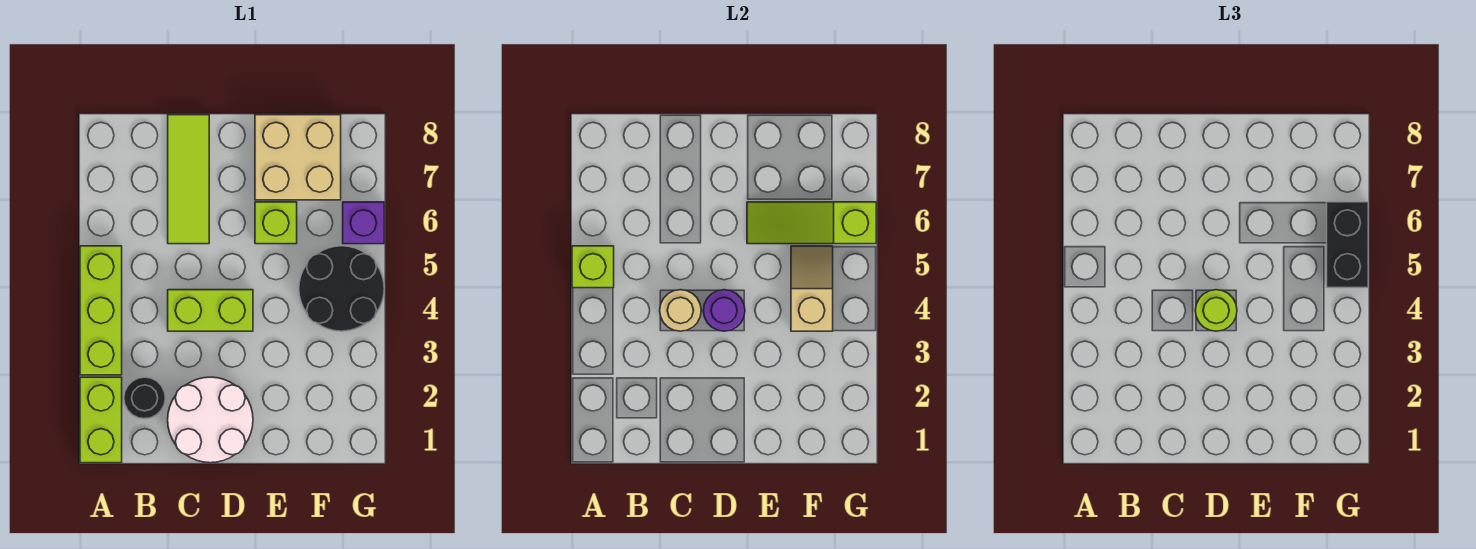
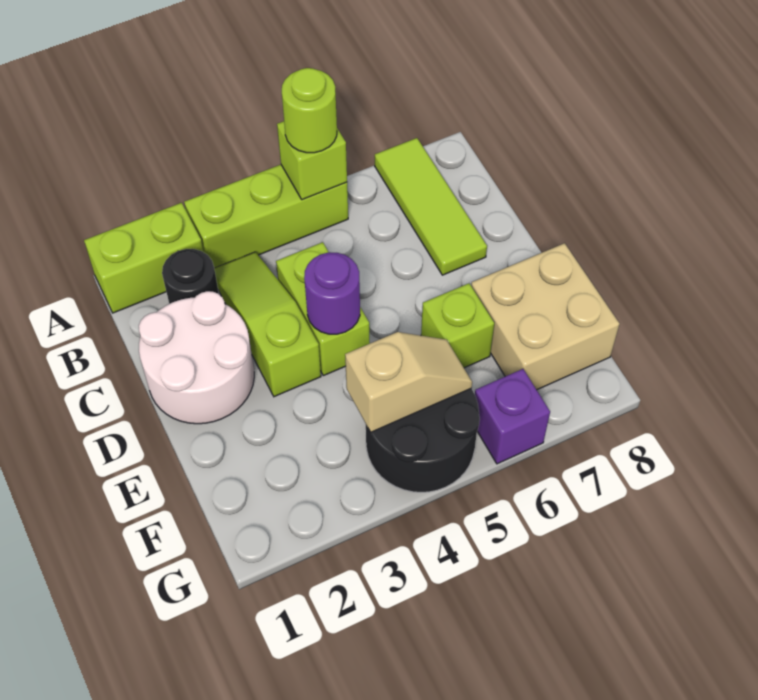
tan round brick C4 level 2 -> none
lime tile C6:C8 level 1 -> lime tile A7:C7 level 1
lime round brick D4 level 3 -> lime round brick A5 level 3
lime slope E6:G6 level 2 top G -> lime slope B3:D3 level 1 top D
black brick G5:G6 level 3 -> none

